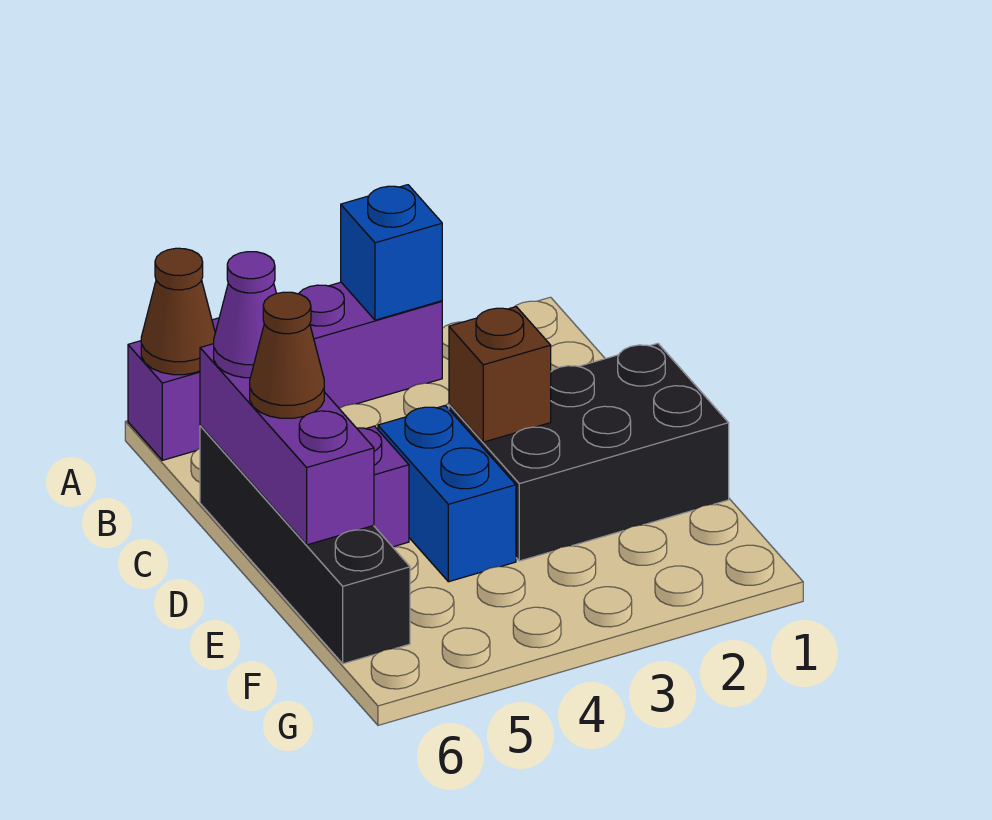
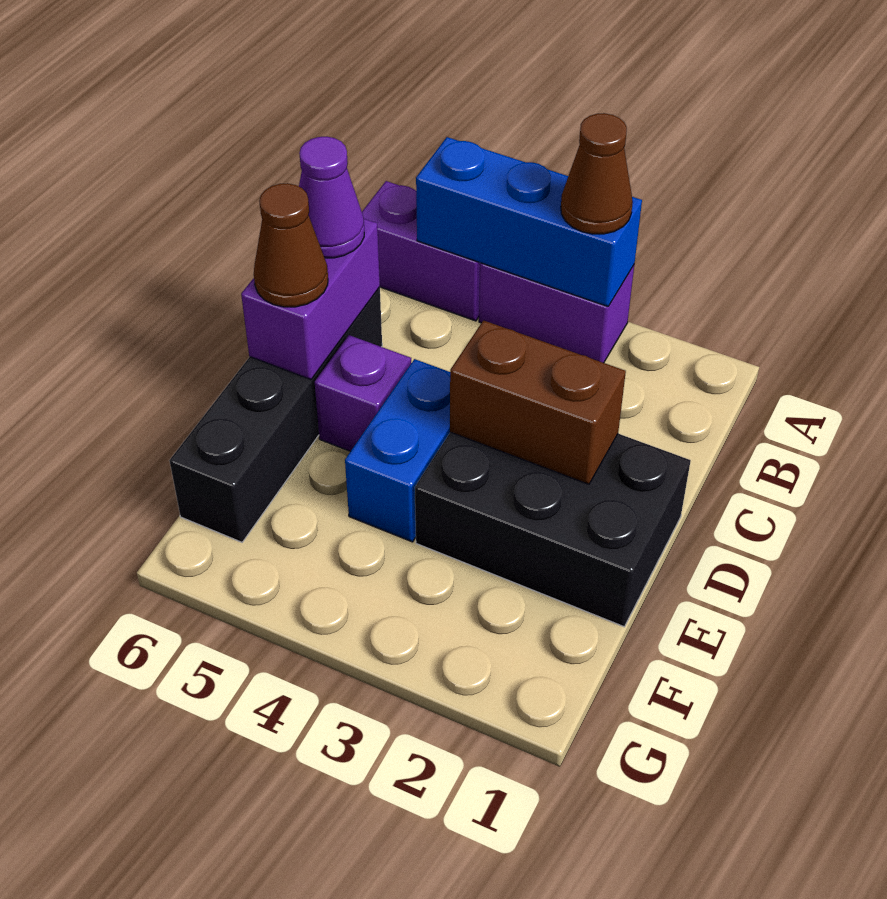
blue brick A3 level 2 -> blue brick A3:A5 level 2
brown cone A6 level 2 -> brown cone A3 level 3
purple brick C6:E6 level 2 -> purple brick C6:D6 level 2
brown brick D3 level 2 -> brown brick D2:D3 level 2

